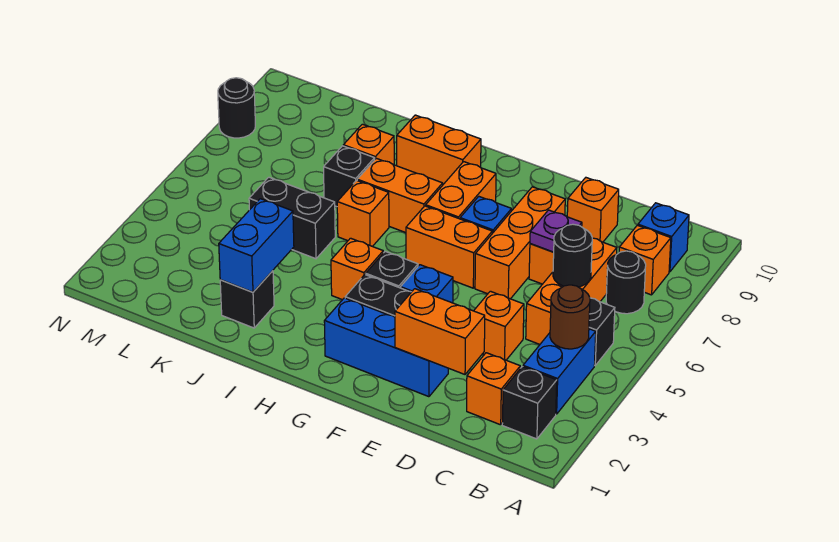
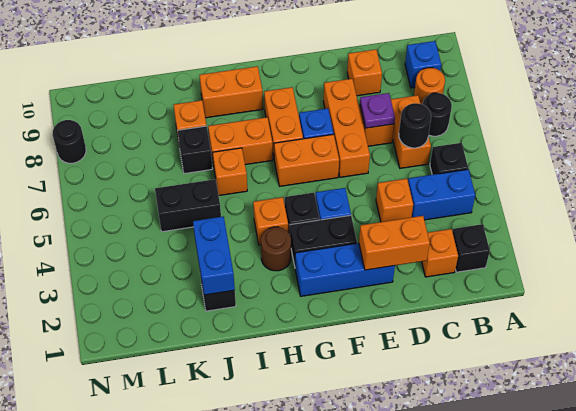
blue brick B3:B4 level 1 -> blue brick B4:C4 level 1
brown round brick B4 level 2 -> brown round brick H3 level 1
orange brick B8 level 1 -> orange round brick B8 level 1
orange brick C5:C7 level 1 -> orange brick C6:C7 level 1

